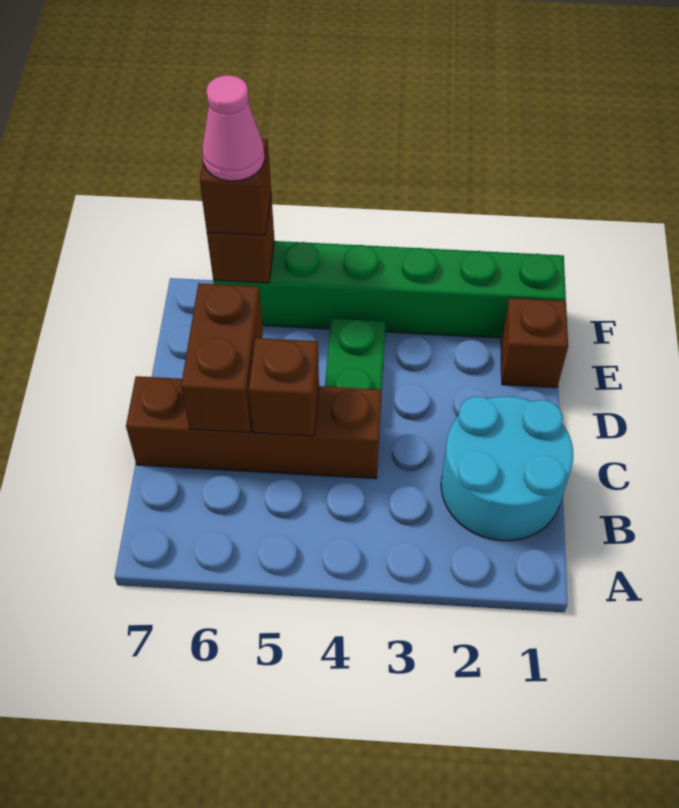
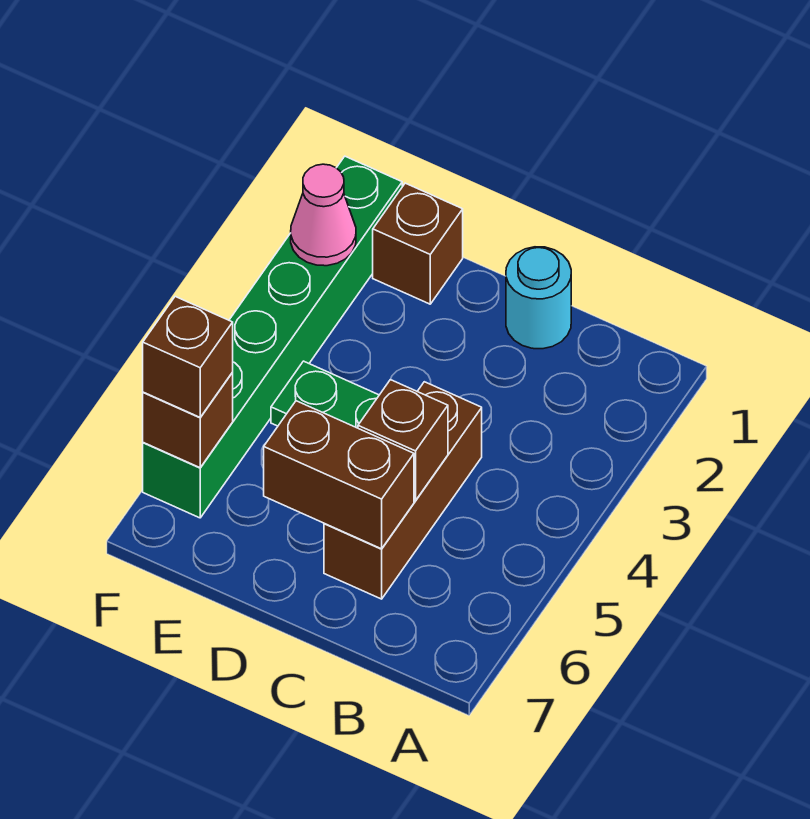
cyan round brick B1:C2 level 1 -> cyan round brick C1 level 1
brown brick C4:C7 level 1 -> brown brick C4:C6 level 1
pink cone F6 level 4 -> pink cone F2 level 2

